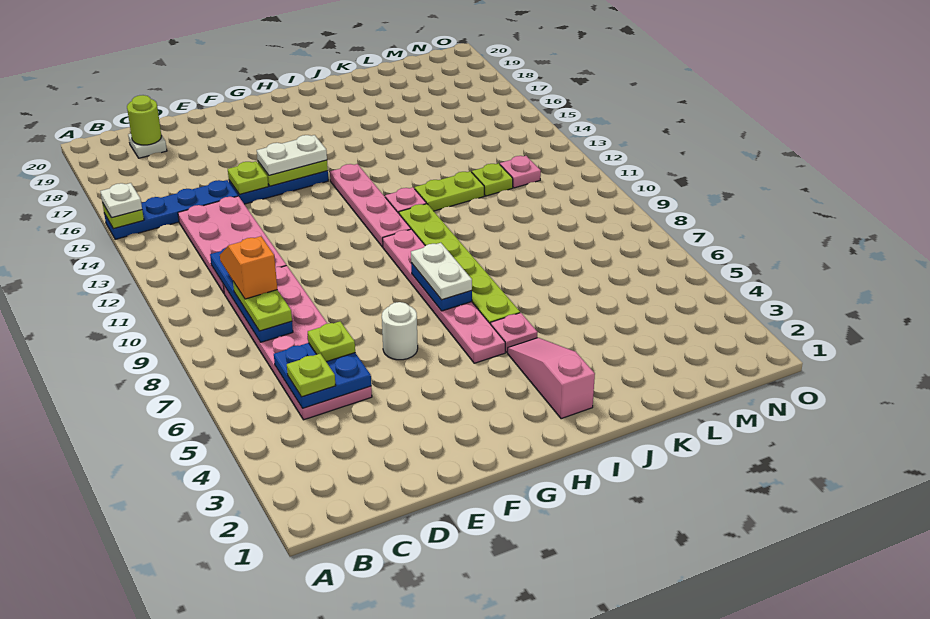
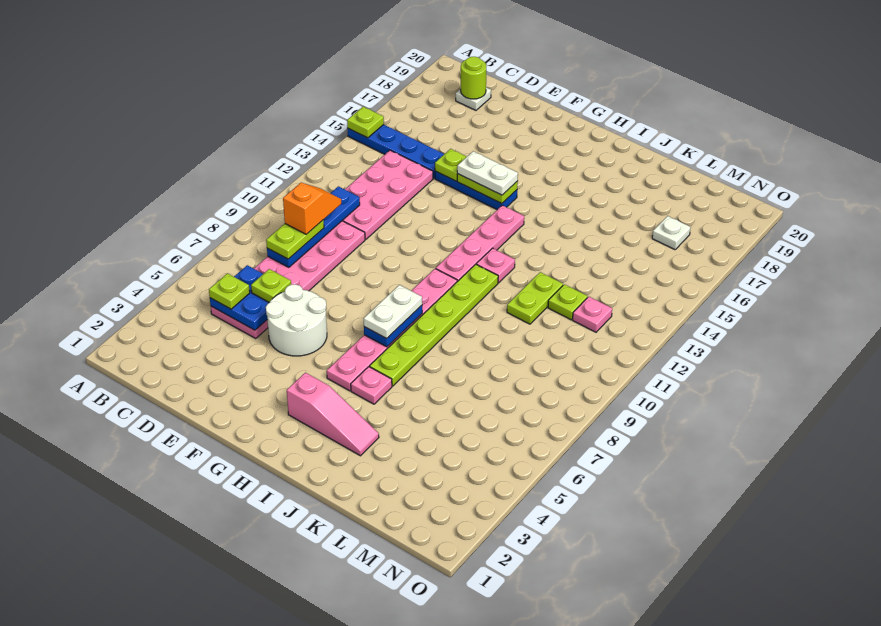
white plate A15 level 3 -> white plate M17 level 1
white round brick F6 level 1 -> white round brick E5:F6 level 1
pink slope I2:I4 level 1 top 2 -> pink slope H3:J3 level 1 top H
lime plate J12:K12 level 1 -> lime plate K11:K12 level 1

